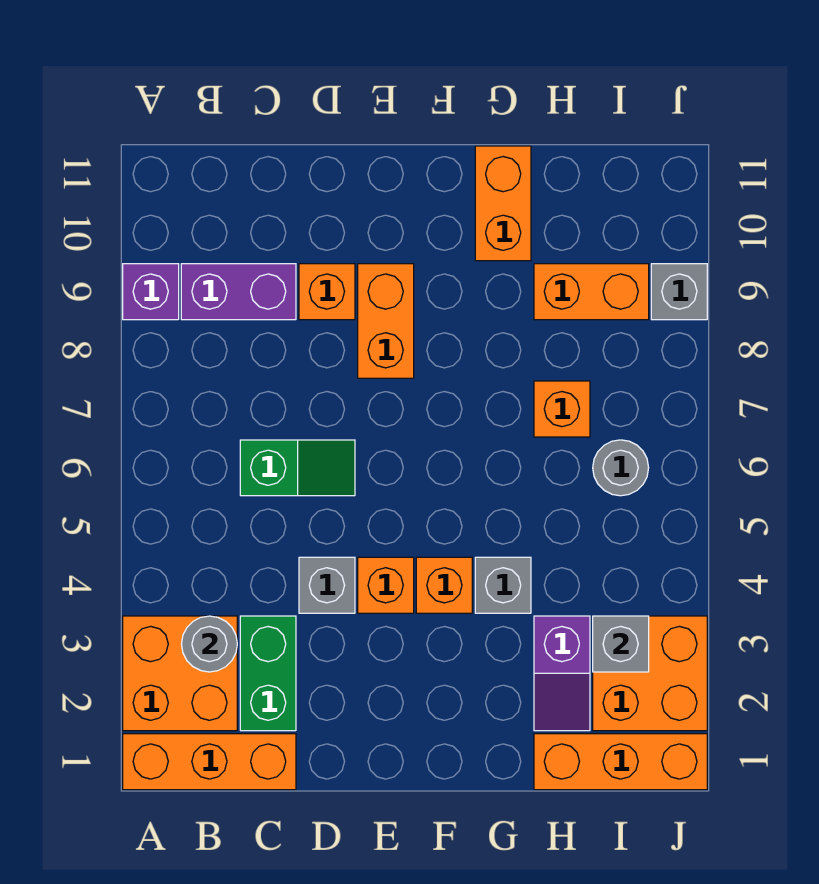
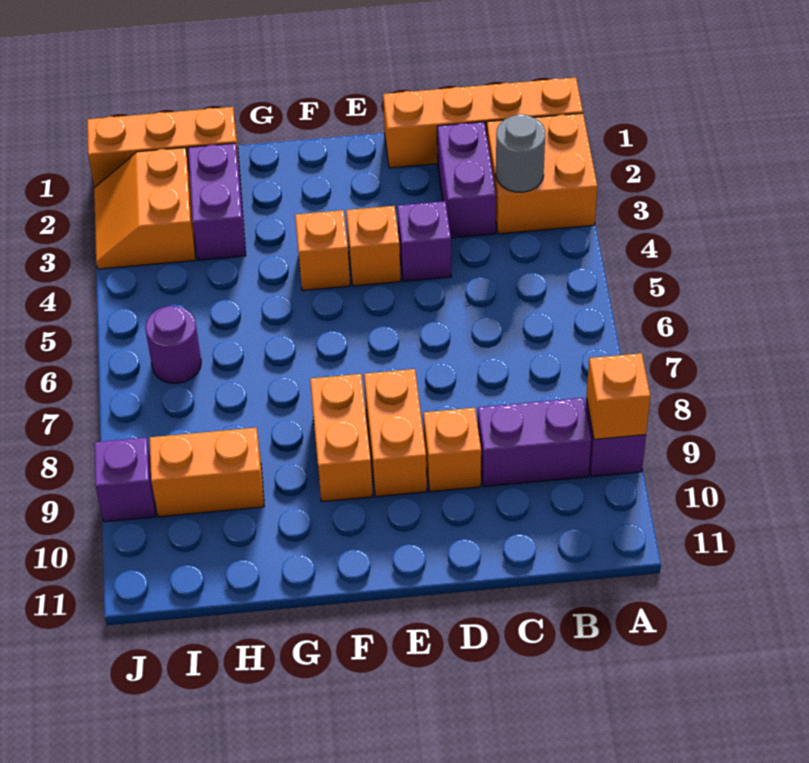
orange brick A1:C1 level 1 -> orange brick A1:D1 level 1
green brick C2:C3 level 1 -> purple brick C2:C3 level 1
green slope C6:D6 level 1 top C -> none
grey brick D4 level 1 -> purple brick D4 level 1
grey brick G4 level 1 -> none
orange brick G10:G11 level 1 -> orange brick F8:F9 level 1
purple slope H2:H3 level 1 top 3 -> purple brick H2:H3 level 1
orange brick H7 level 1 -> orange brick A9 level 2
orange brick I2:J3 level 1 -> orange slope I2:J3 level 1 top I
grey brick I3 level 2 -> none
grey round brick I6 level 1 -> purple round brick I6 level 1
grey brick J9 level 1 -> purple brick J9 level 1

